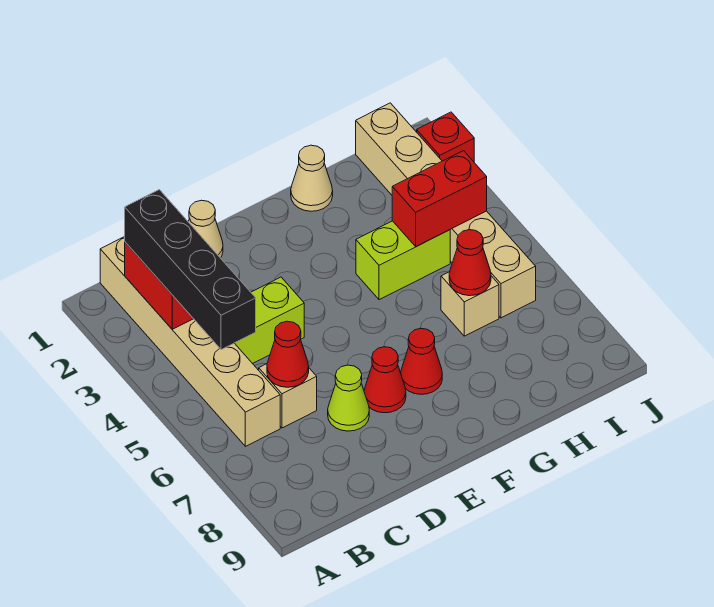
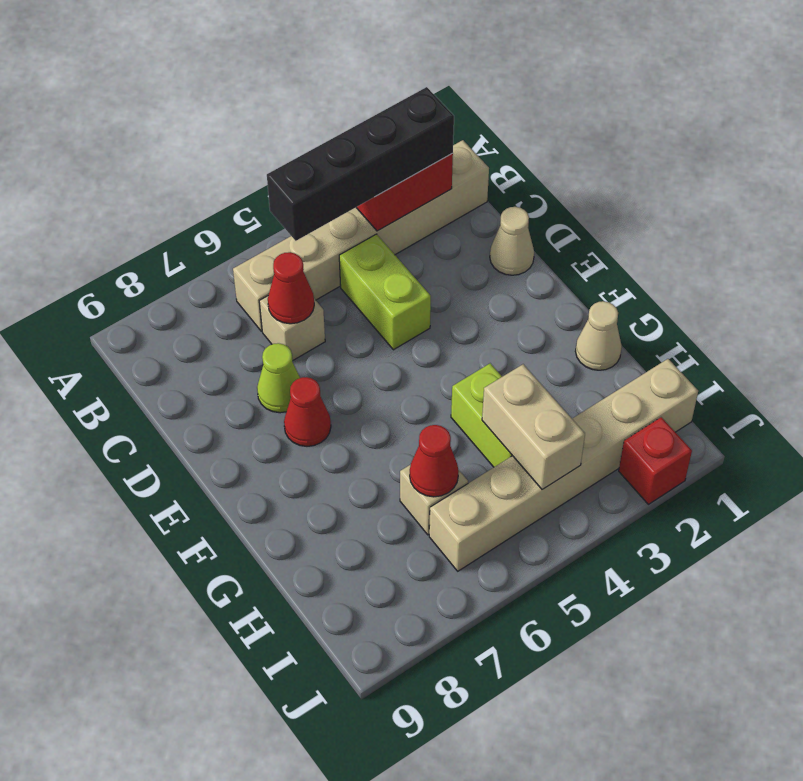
red cone F7 level 1 -> none
red brick H4:I4 level 2 -> tan brick H4:I4 level 2

